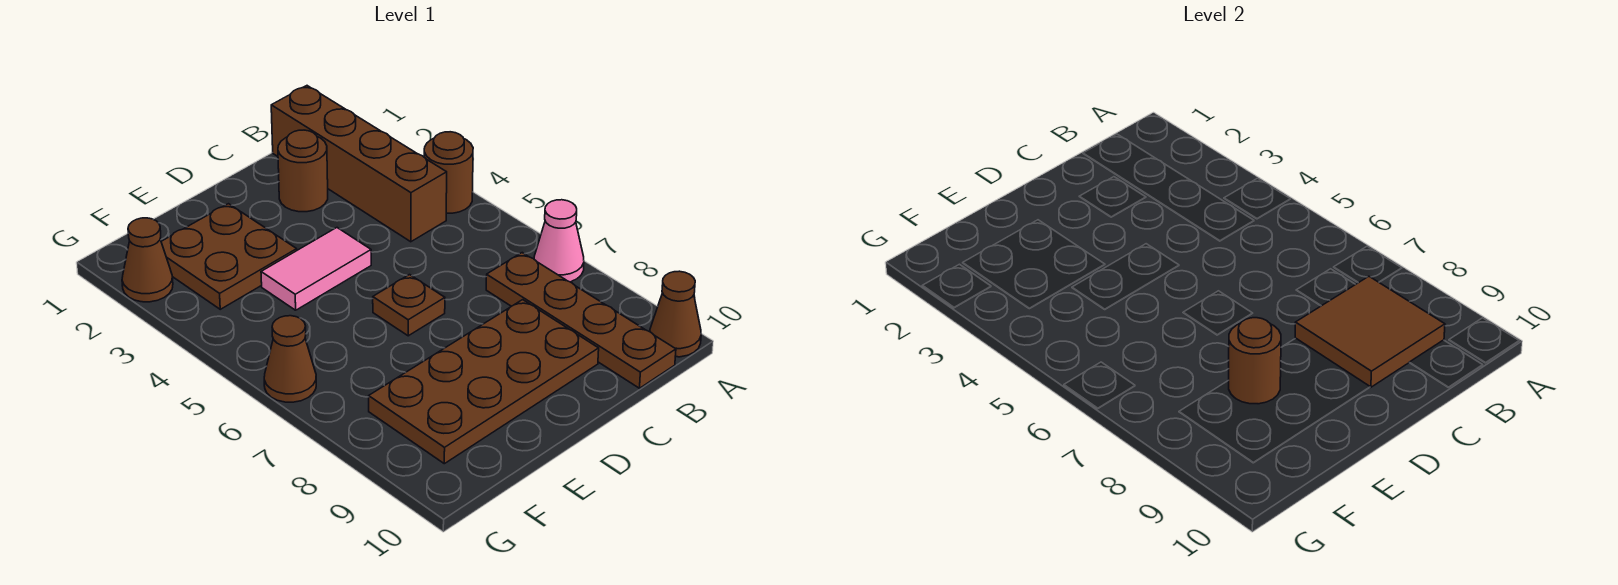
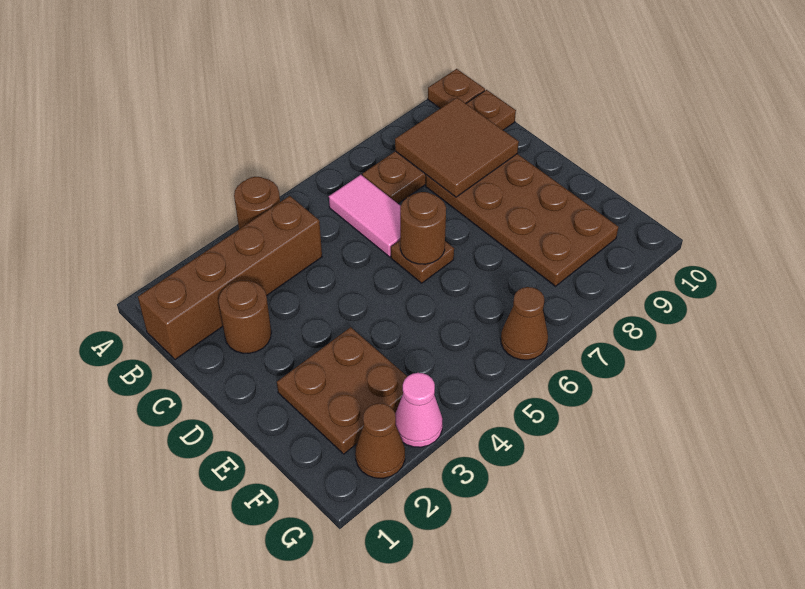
pink cone A7 level 1 -> pink cone G3 level 1
brown cone A10 level 1 -> brown plate A10 level 1
pink tile D4:E4 level 1 -> pink tile B6:C6 level 1
brown round brick E8 level 2 -> brown round brick D6 level 2

